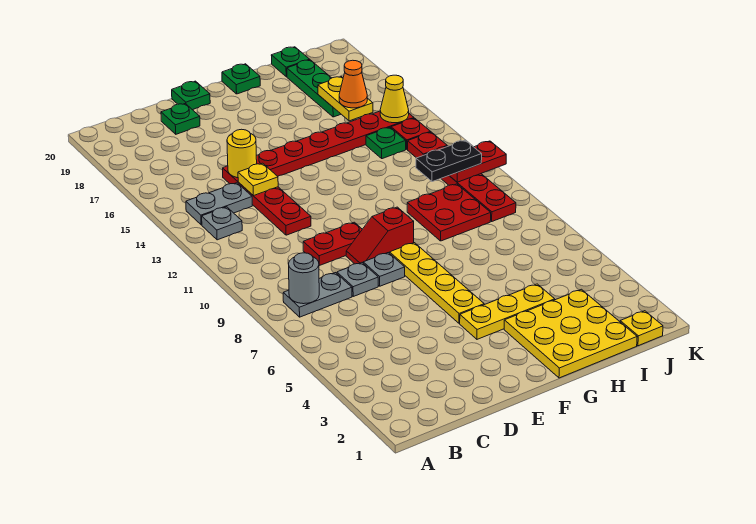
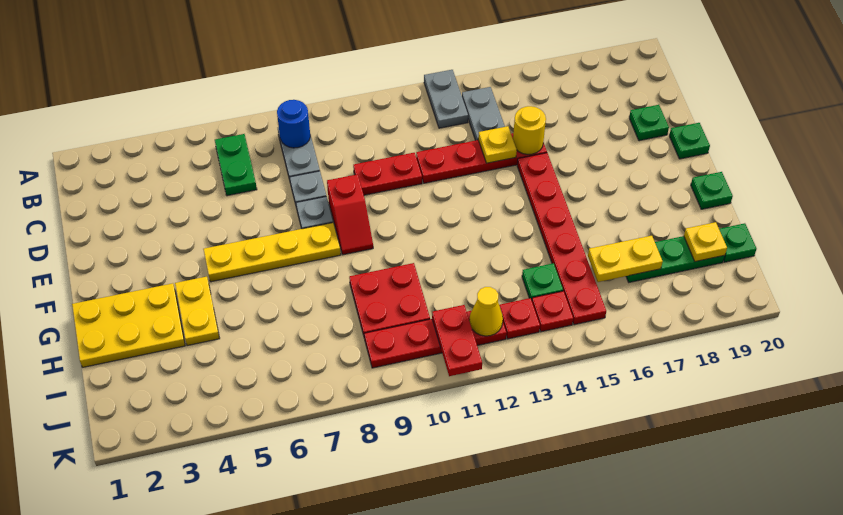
none -> green plate B6:C6 level 1
grey round brick B8 level 2 -> blue round brick B8 level 2
grey plate B13 level 1 -> grey plate A13:B13 level 1
red plate D10:E10 level 1 -> red plate D10:D11 level 1
red slope E9:F9 level 1 top F -> red slope E9:F9 level 1 top E
yellow plate F4:H4 level 1 -> yellow plate G4:H4 level 1
yellow plate G1:I3 level 1 -> yellow plate G1:H3 level 1
black plate I11:J11 level 3 -> none
orange cone I16 level 3 -> none
yellow plate J1 level 1 -> yellow plate I19 level 2
yellow cone J15 level 2 -> yellow cone J12 level 2

